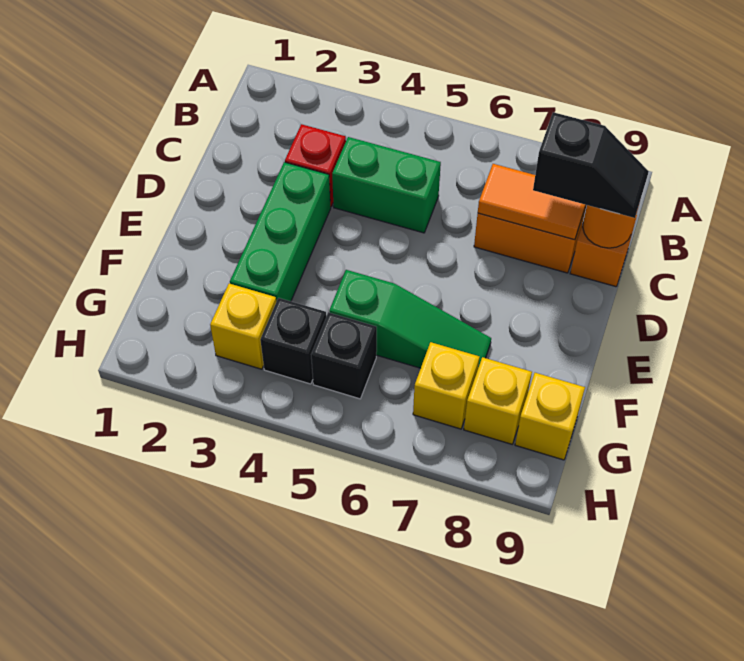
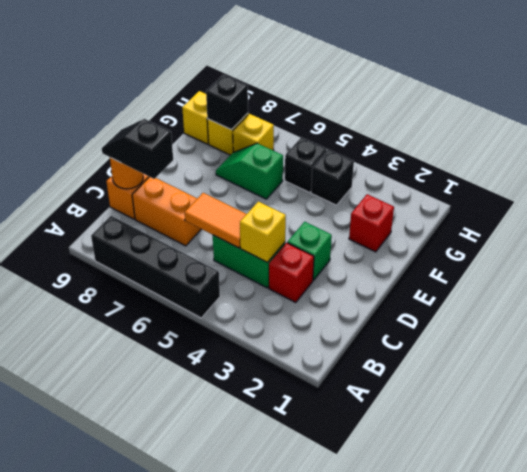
none -> black brick A5:A8 level 1
orange tile C7:C8 level 2 -> orange tile C5:C6 level 2
green brick D3:F3 level 1 -> green brick D3 level 1
none -> red brick F2 level 1
green slope F5:F7 level 1 top 5 -> green slope F6:F7 level 1 top 6
yellow brick G3 level 1 -> yellow brick C4 level 2
none -> black brick G8 level 2

